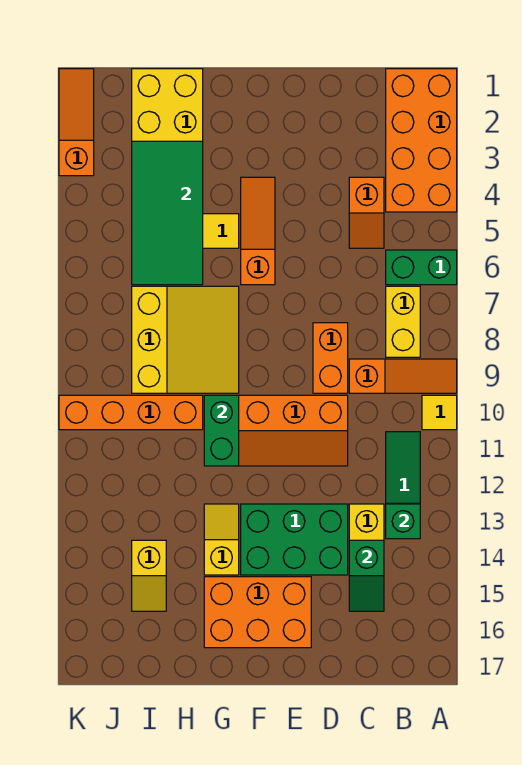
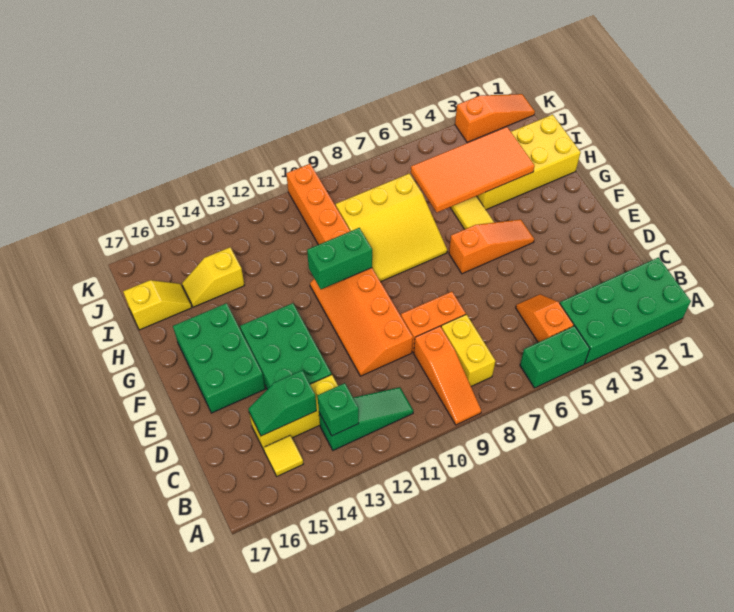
orange brick A1:B4 level 1 -> green brick A1:B4 level 1
green brick A6:B6 level 1 -> green brick A5:A6 level 1
yellow tile A10 level 1 -> yellow tile B15 level 1
yellow brick B7:B8 level 1 -> yellow brick B8:C8 level 1
orange slope C4:C5 level 1 top 4 -> orange slope B5:C5 level 1 top B
orange brick E15:G16 level 1 -> green brick E15:G16 level 1
yellow slope G13:G14 level 1 top 14 -> yellow slope I16:I17 level 1 top 17
green tile H3:I6 level 2 -> orange tile H3:I6 level 2

